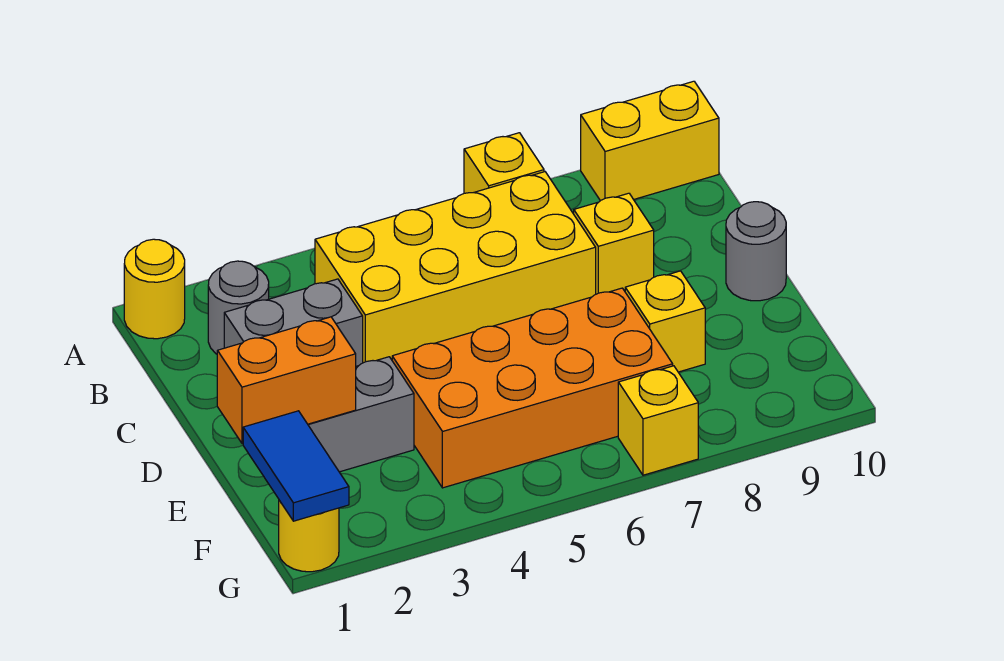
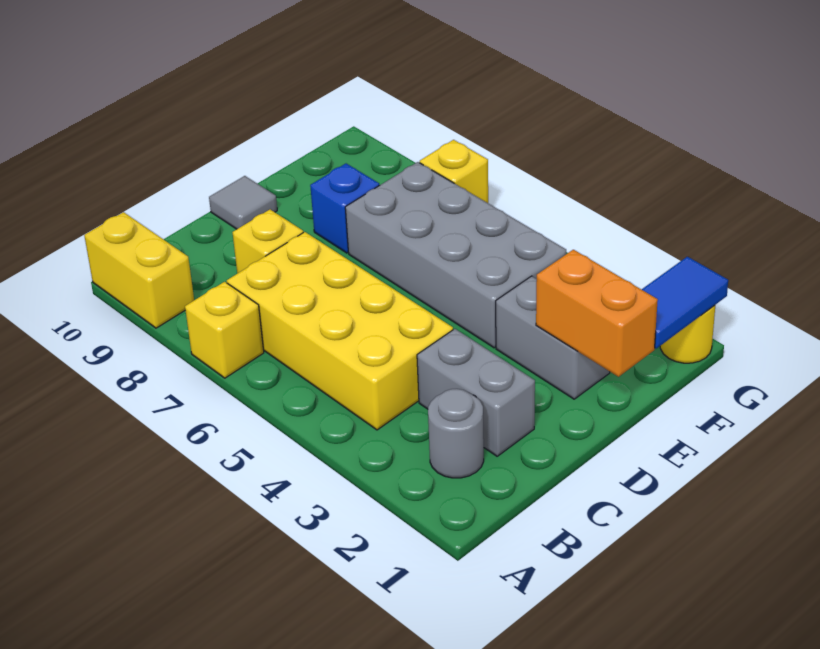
yellow round brick A1 level 1 -> none
grey round brick D10 level 1 -> grey tile D10 level 1
orange brick E4:F7 level 1 -> grey brick E4:F7 level 1
yellow brick E8 level 1 -> blue brick E8 level 1

